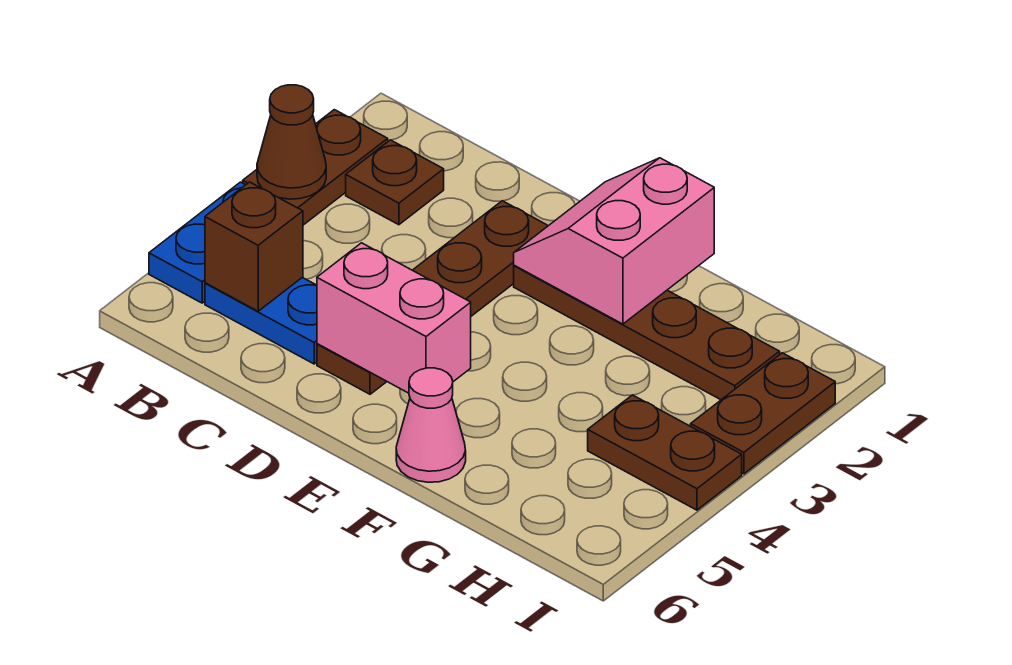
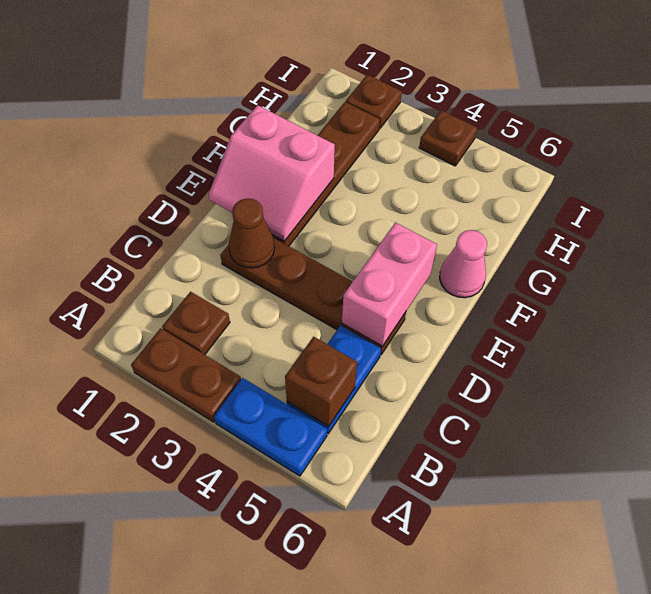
brown cone A3 level 2 -> brown cone D2 level 2
brown plate H4:I4 level 1 -> brown plate I4 level 1
brown plate I2:I3 level 1 -> brown plate I2 level 1

